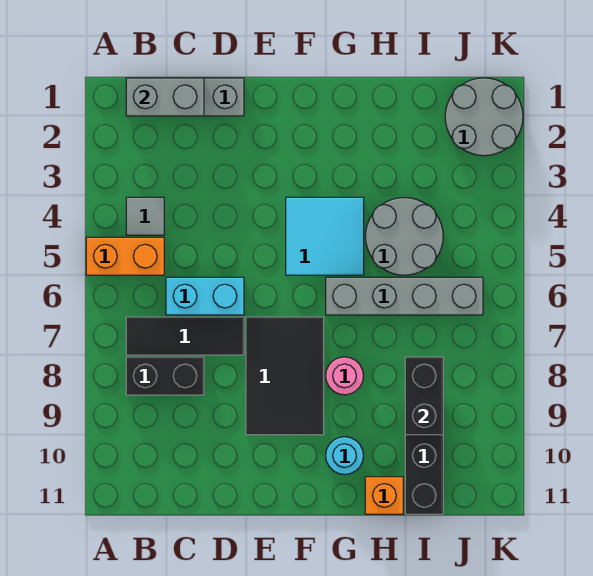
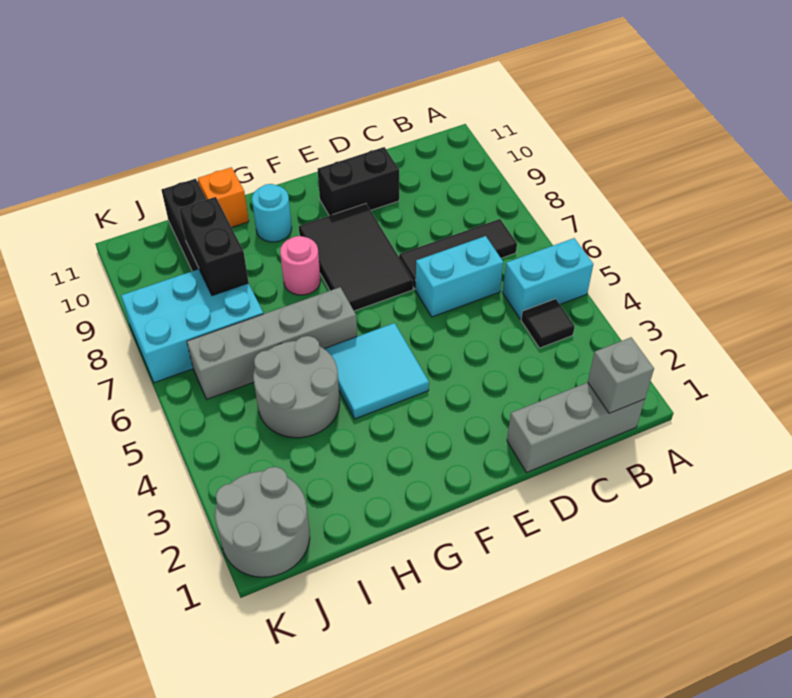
orange brick A5:B5 level 1 -> cyan brick A5:B5 level 1
grey brick B1:C1 level 2 -> grey brick B1 level 2
grey tile B4 level 1 -> black tile B4 level 1
black brick B8:C8 level 1 -> black brick D10:E10 level 1
none -> cyan brick I7:K8 level 1

